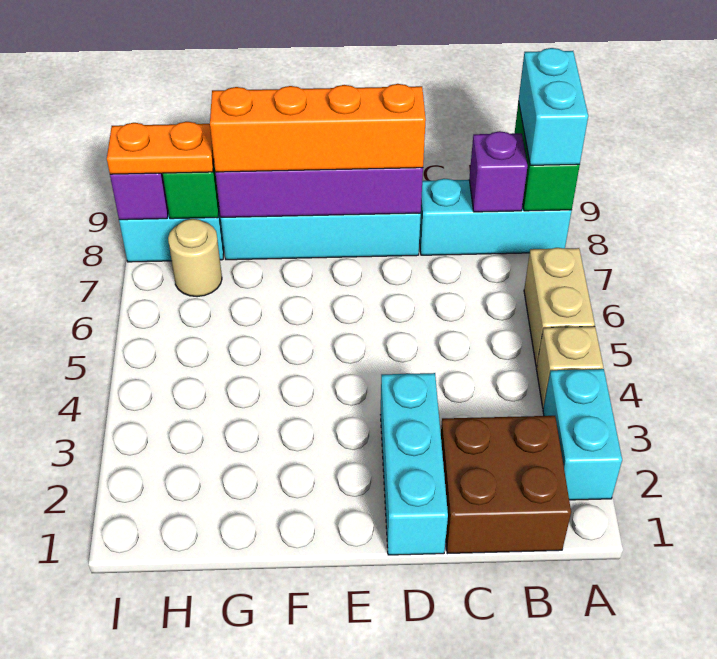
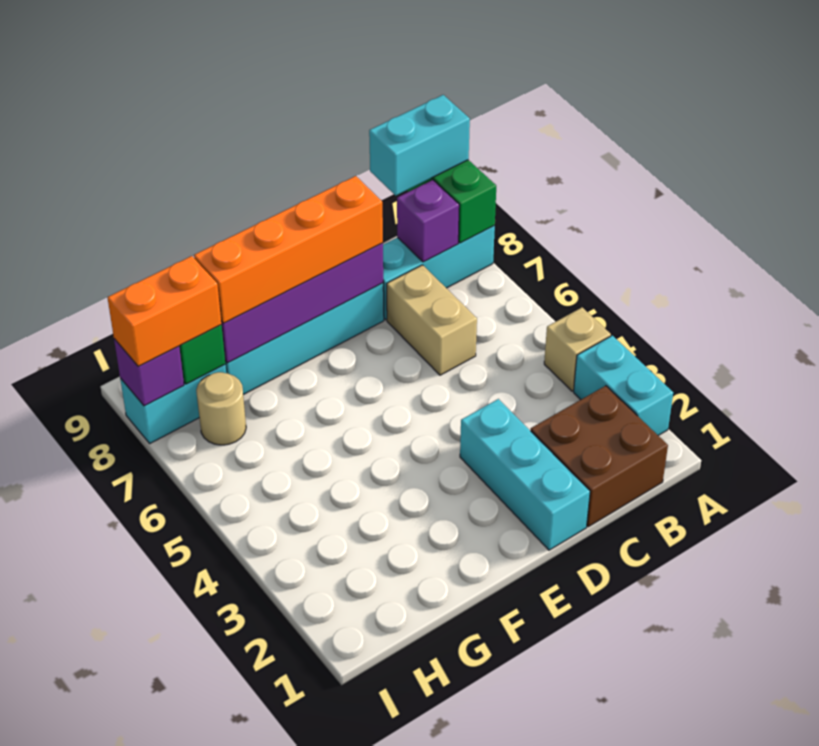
tan brick A5:A6 level 1 -> tan brick C6:C7 level 1
cyan brick A8:A9 level 3 -> cyan brick A9:B9 level 3
orange plate H8:I8 level 3 -> orange brick H8:I8 level 3

